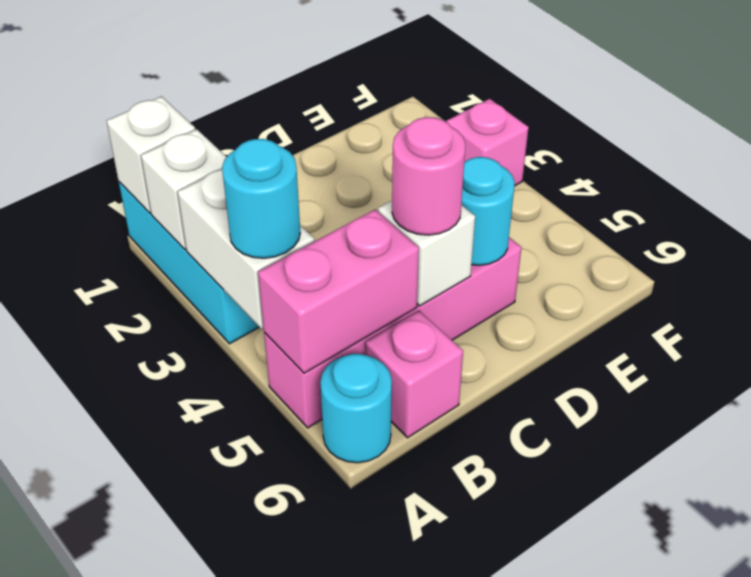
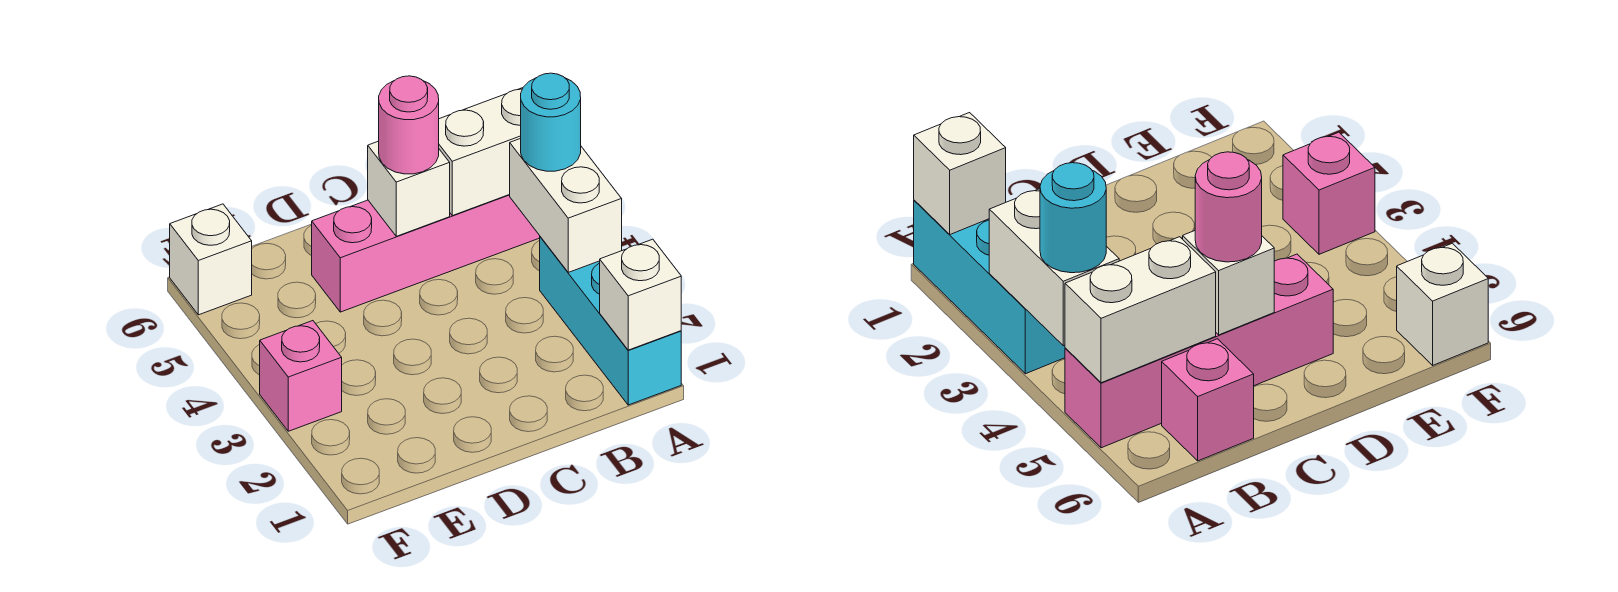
white brick A2 level 2 -> white brick F6 level 1
pink brick A5:B5 level 2 -> white brick A5:B5 level 2
cyan round brick A6 level 1 -> none
cyan round brick D5 level 2 -> none

